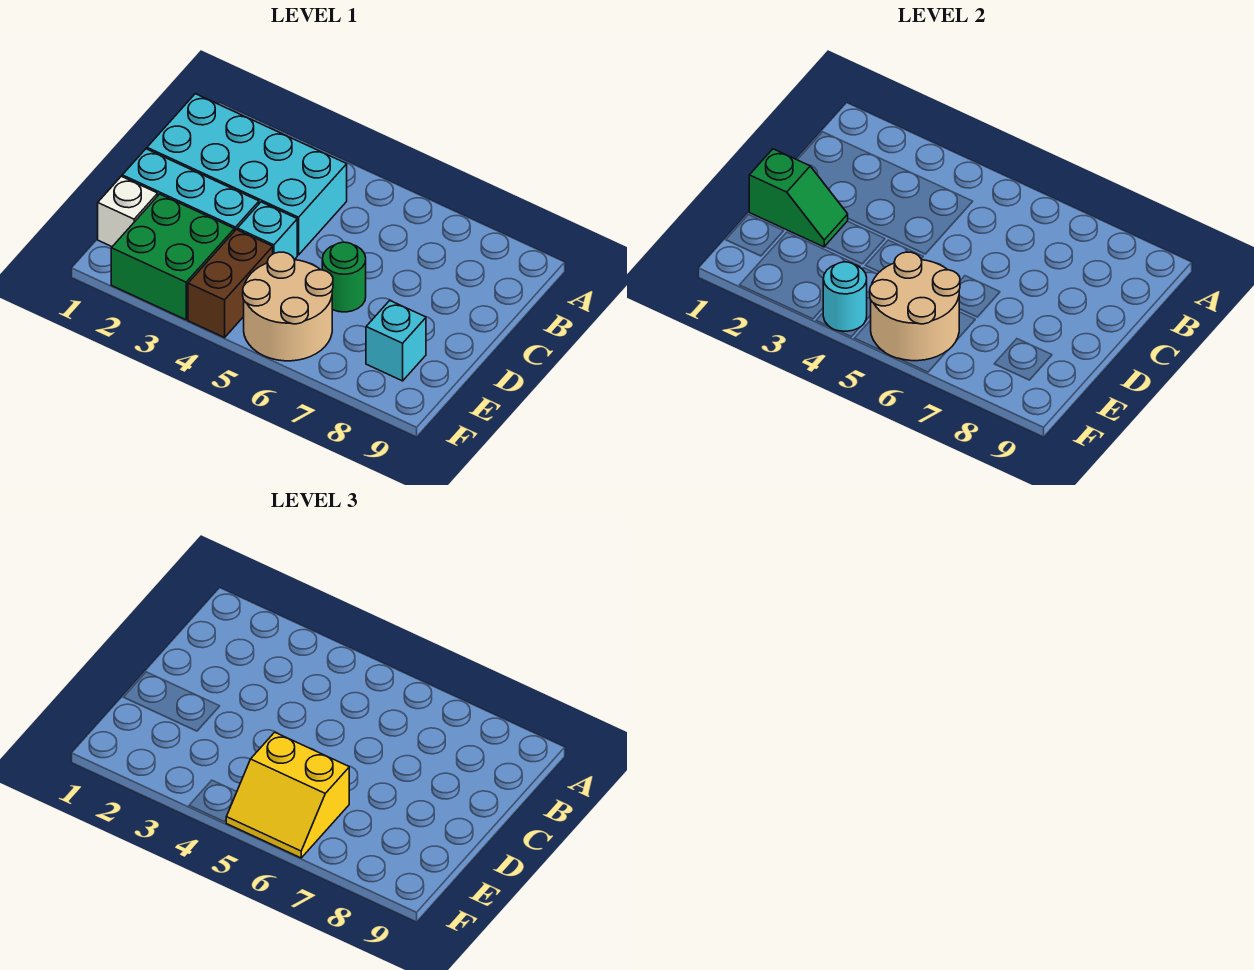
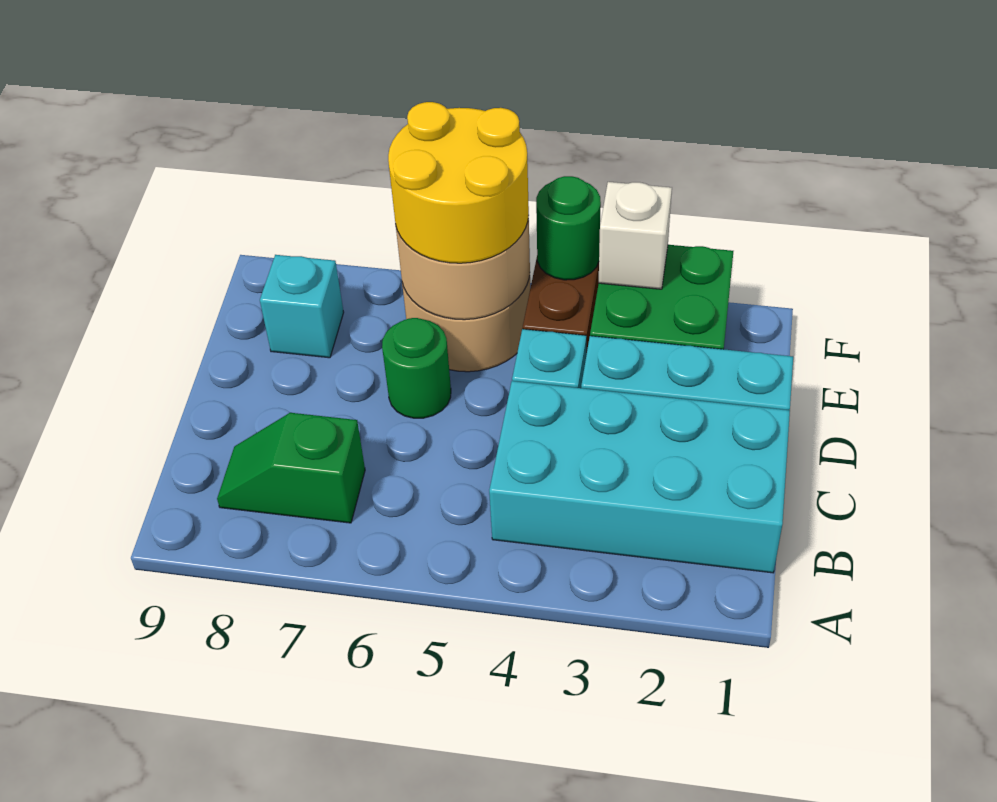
green slope D1:D2 level 2 top 1 -> green slope B7:B8 level 1 top 7
white brick E1 level 1 -> white brick F3 level 2
yellow slope E5:F6 level 3 top E -> yellow round brick E5:F6 level 3
cyan round brick F4 level 2 -> green round brick F4 level 2

